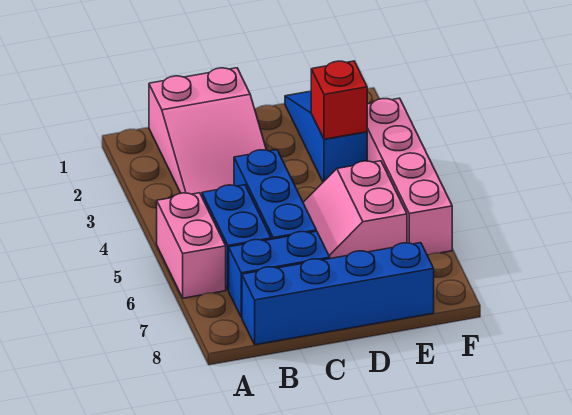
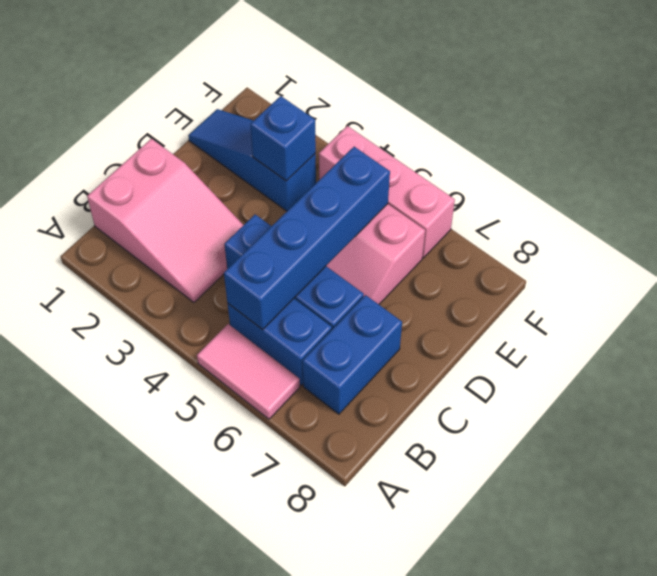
pink brick A5:A6 level 1 -> pink tile A5:A6 level 1
blue brick B8:E8 level 1 -> blue brick B5:E5 level 2
red brick E3 level 2 -> blue brick E3 level 2
pink brick F3:F6 level 1 -> pink brick F4:F6 level 1

